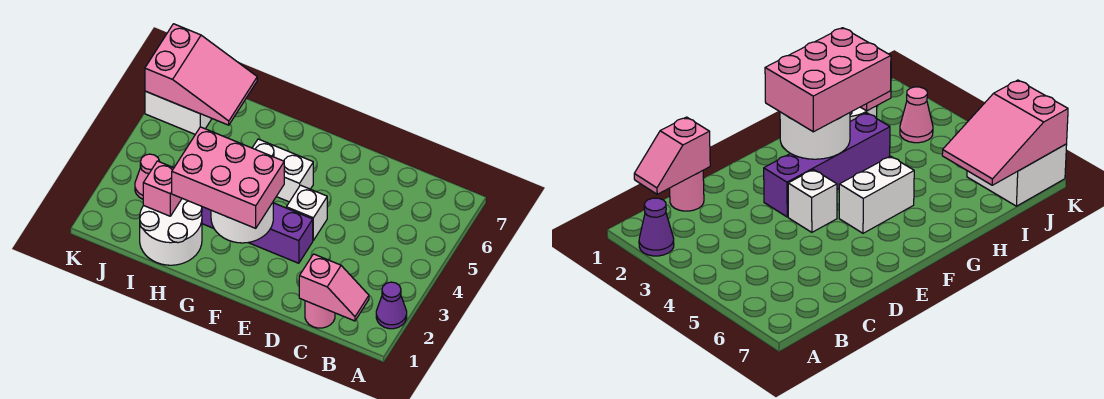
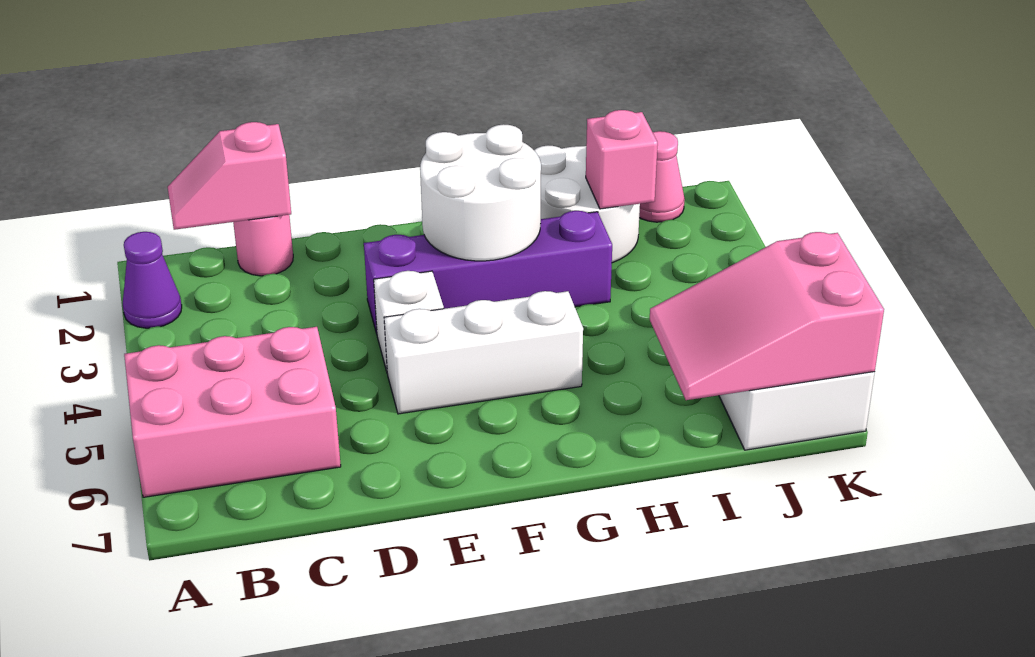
pink brick F2:H3 level 3 -> pink brick A5:C6 level 1
white brick F5:G5 level 1 -> white brick E5:G5 level 1
pink cone J3 level 1 -> pink cone J1 level 1

